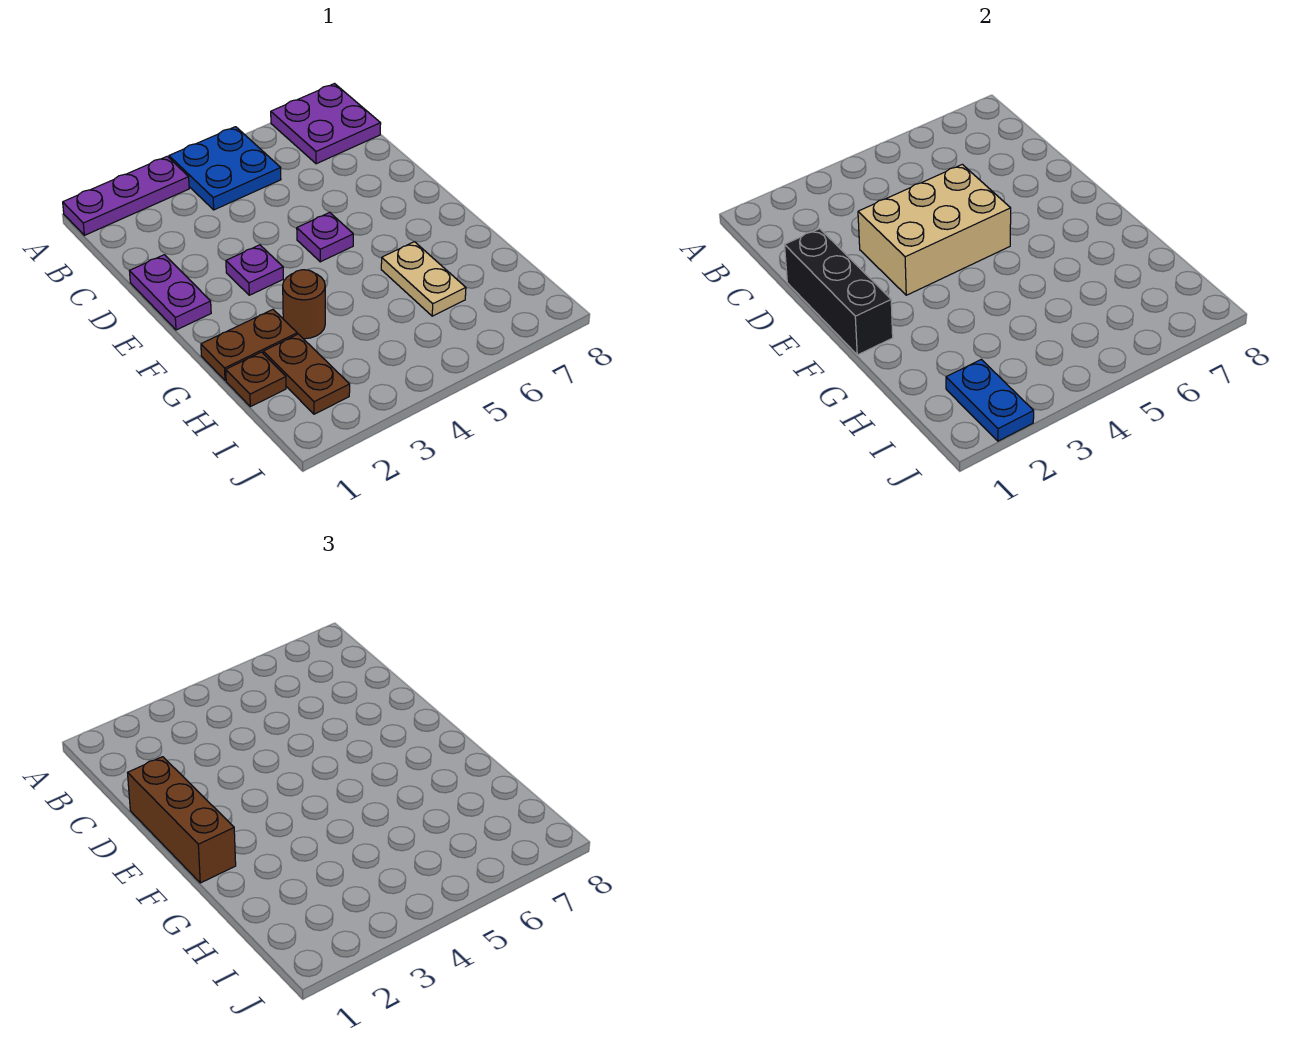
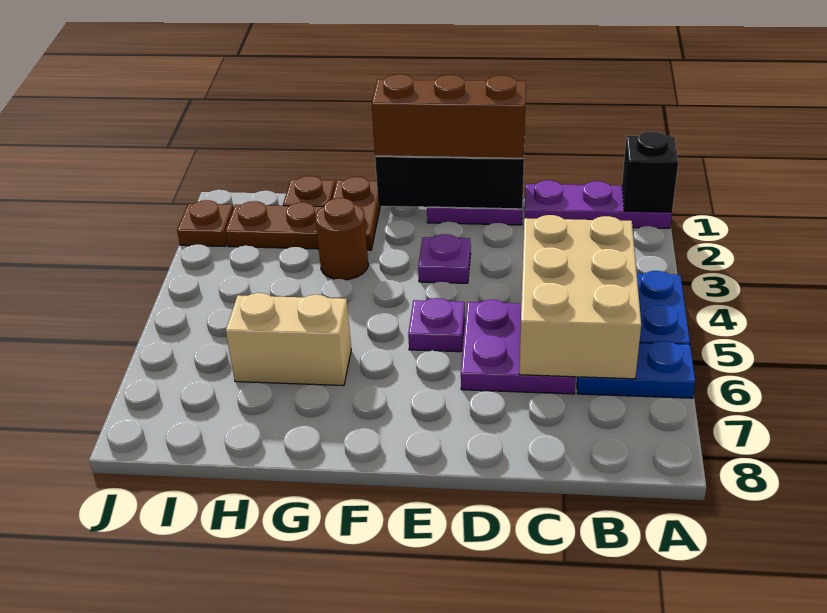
purple plate A1:A3 level 1 -> purple plate A1:C1 level 1
none -> black brick A1 level 2
purple plate A7:B8 level 1 -> purple plate C5:D6 level 1
tan brick D3:E5 level 2 -> tan brick B4:C6 level 2
tan plate G6:H6 level 1 -> tan brick G6:H6 level 1
blue plate I2:J2 level 2 -> blue plate A6:B6 level 1
none -> brown plate J2 level 1

